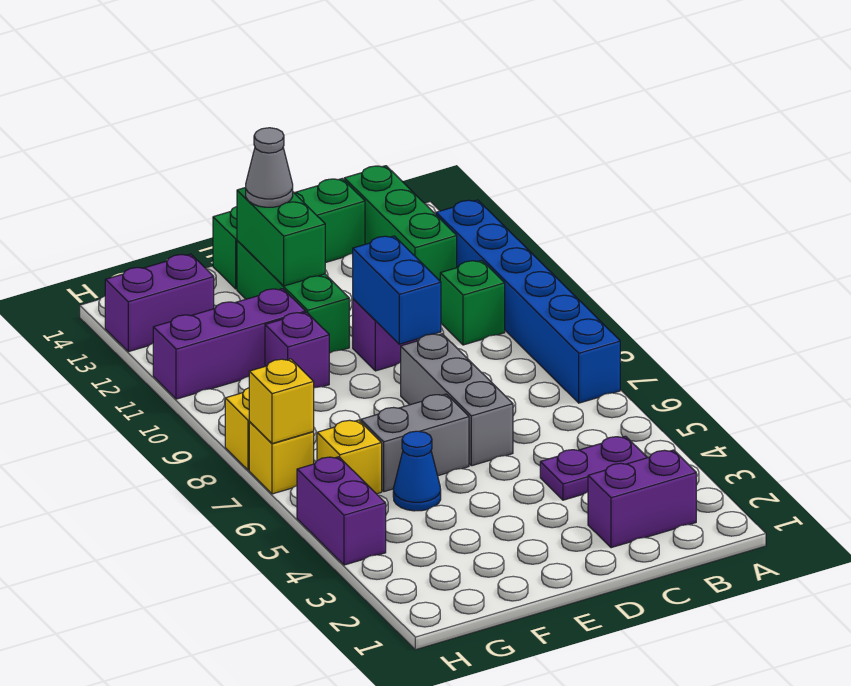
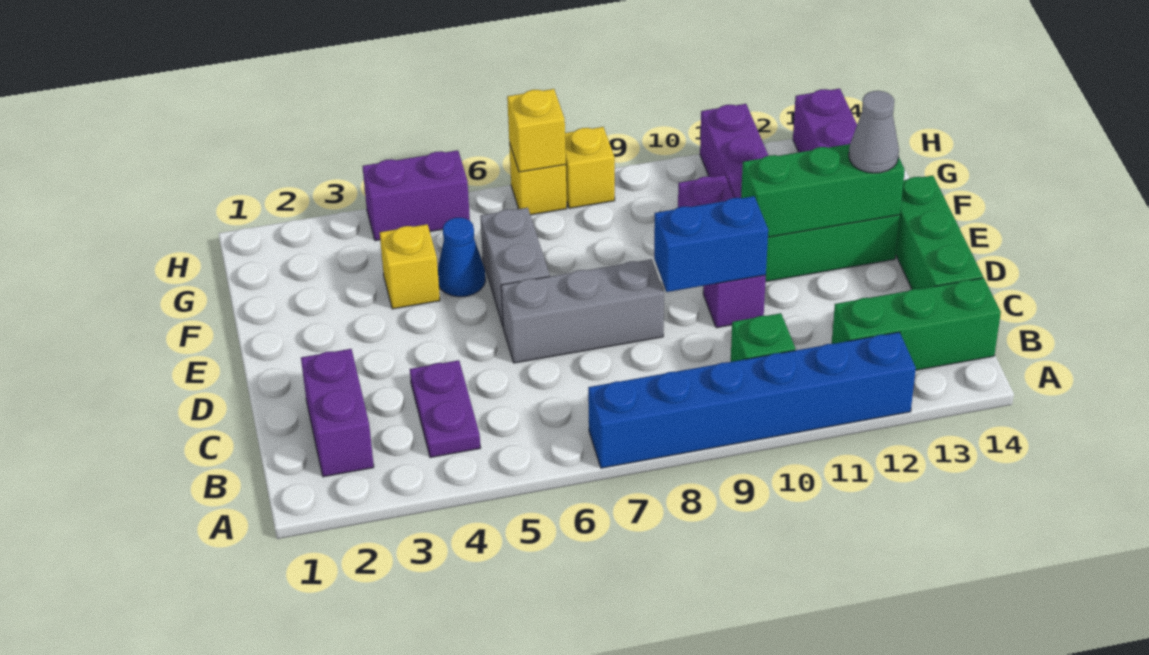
green brick E12:E13 level 2 -> green brick E11:E13 level 2
yellow brick G6 level 1 -> yellow brick F4 level 1

